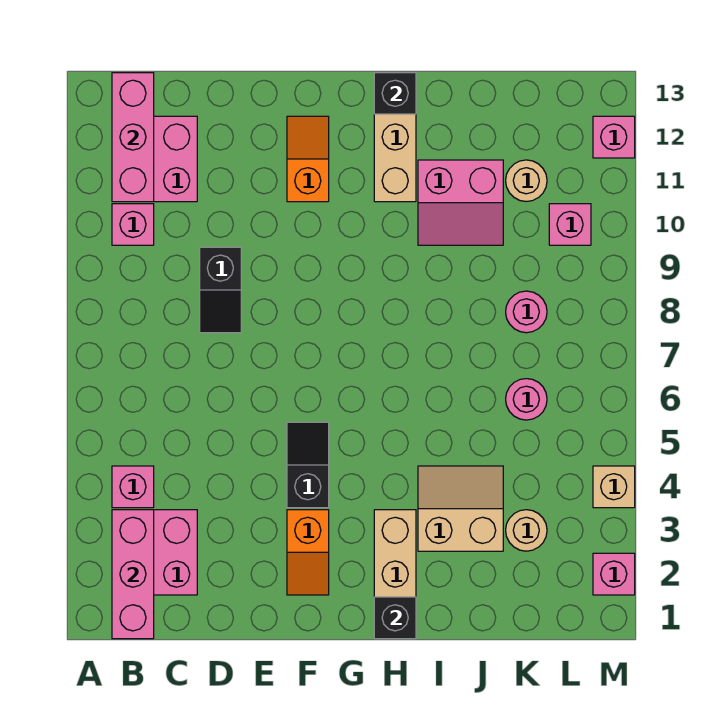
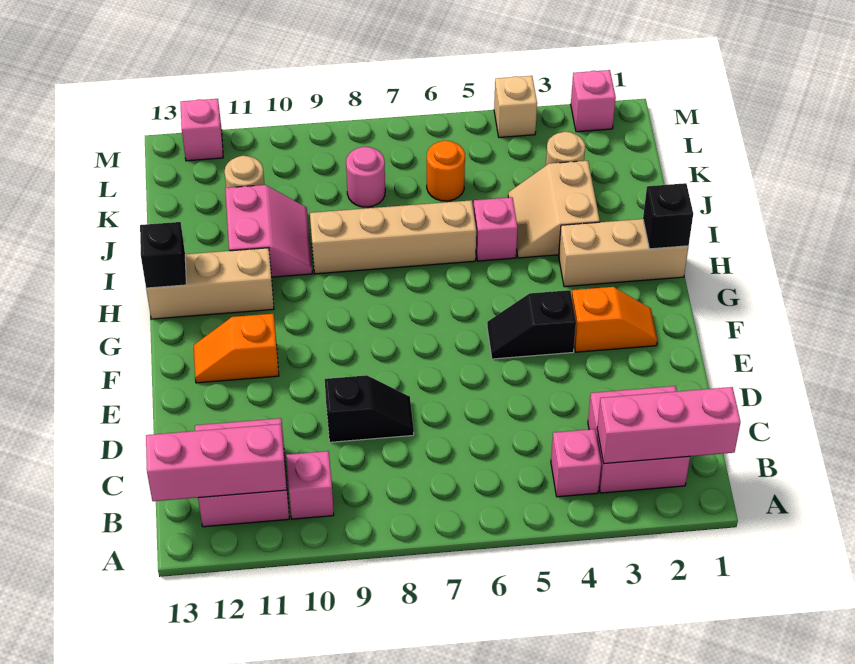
none -> tan brick I6:I9 level 1
pink round brick K6 level 1 -> orange round brick K6 level 1
pink brick L10 level 1 -> pink brick I5 level 1

